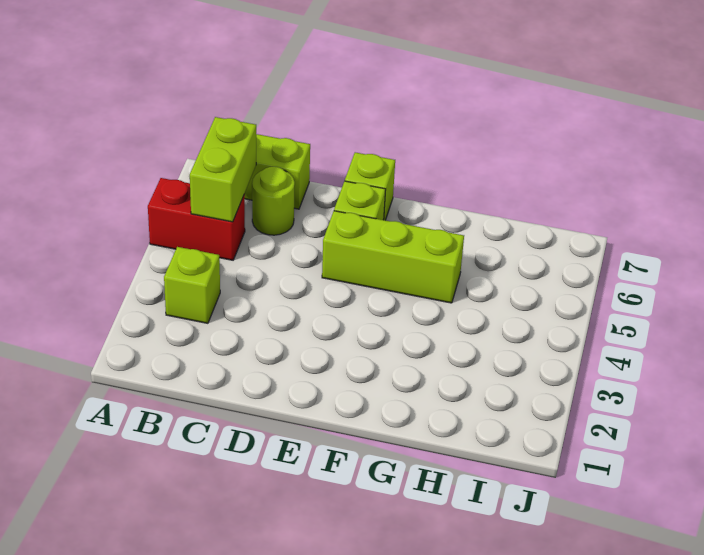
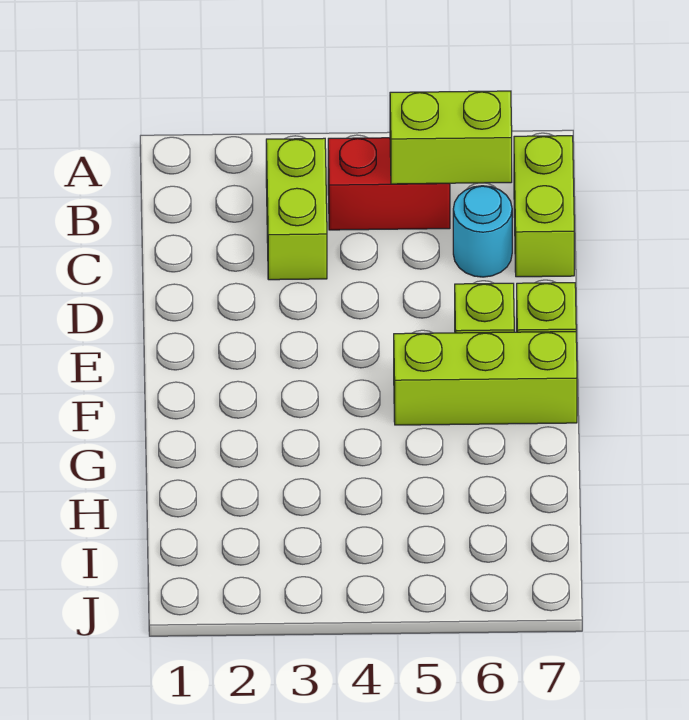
red brick A5:B5 level 1 -> red brick B4:B5 level 1
lime brick B3 level 1 -> lime brick B3:C3 level 1
lime round brick C6 level 1 -> cyan round brick C6 level 1
lime brick E5:G5 level 1 -> lime brick F5:F7 level 1

